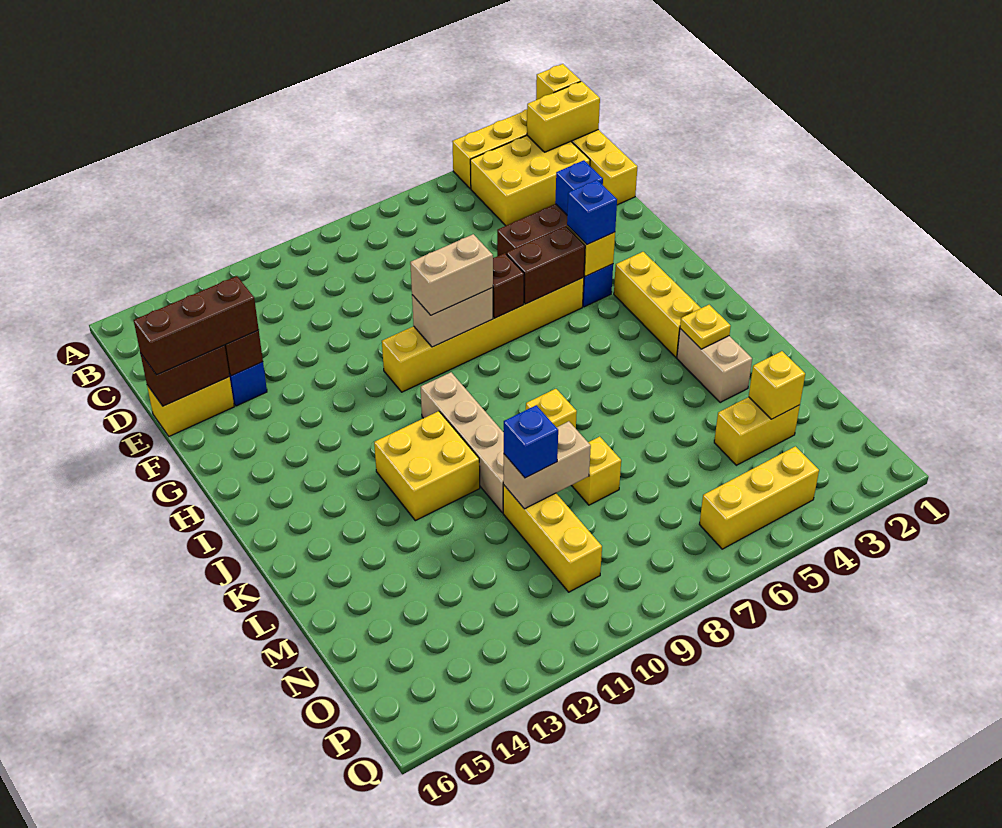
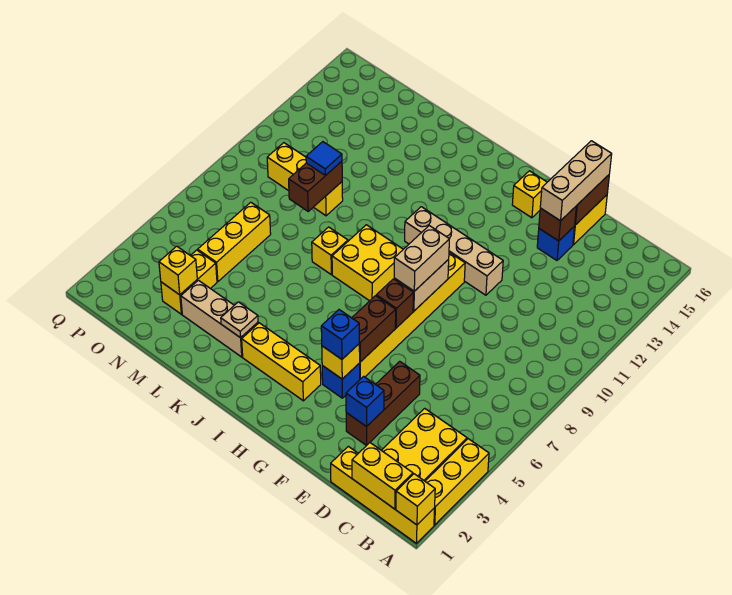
yellow brick B1:B2 level 2 -> yellow brick B1:C1 level 2
brown brick E14:E16 level 3 -> tan brick E14:E16 level 3
tan brick I10:L10 level 1 -> tan brick F11:I11 level 1
yellow brick J11:K12 level 1 -> yellow brick I8:J9 level 1
tan brick K3:L3 level 1 -> tan brick K3:M3 level 1
yellow plate K3 level 2 -> tan plate K3 level 2
yellow brick M8 level 1 -> yellow brick G15 level 1
tan brick M9:M10 level 2 -> brown brick M9:M10 level 2
blue brick M10 level 3 -> blue tile M10 level 3
yellow brick P4:P6 level 1 -> yellow brick N5:N7 level 1

